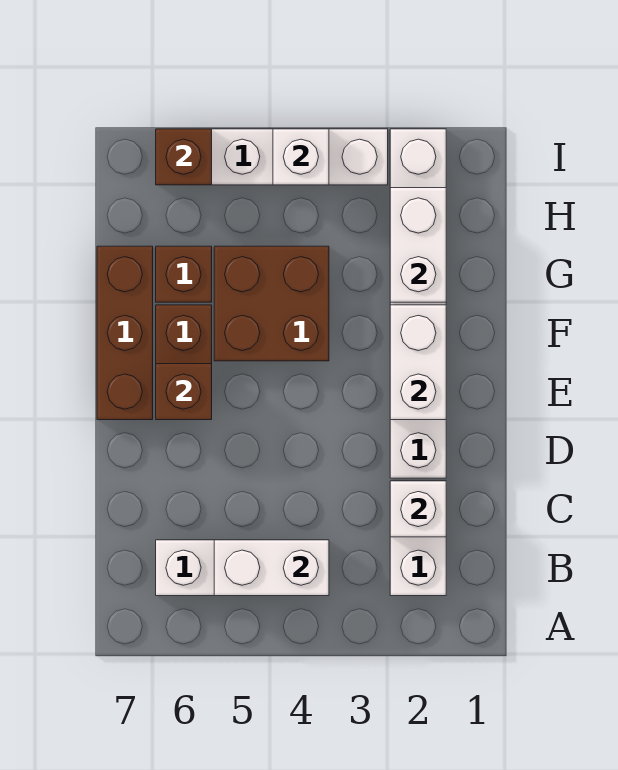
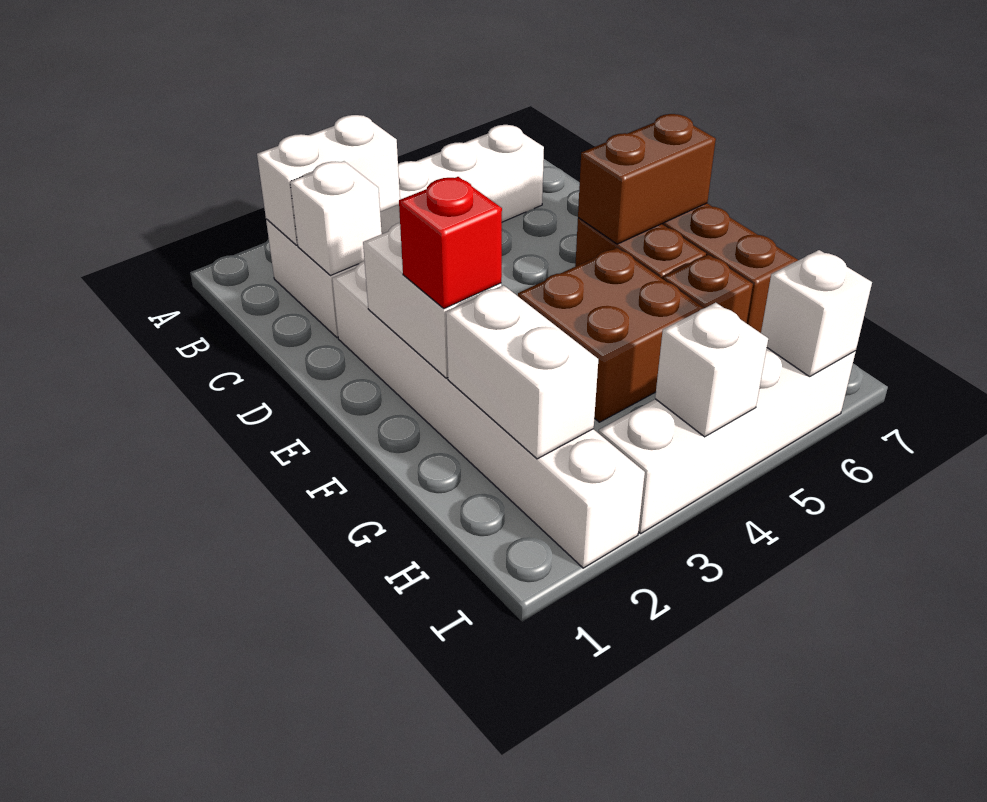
white brick B4:B5 level 2 -> white brick B2:B3 level 2
brown brick E6 level 2 -> brown brick E6:E7 level 2
none -> red brick F2 level 3
brown brick I6 level 2 -> white brick I6 level 2

